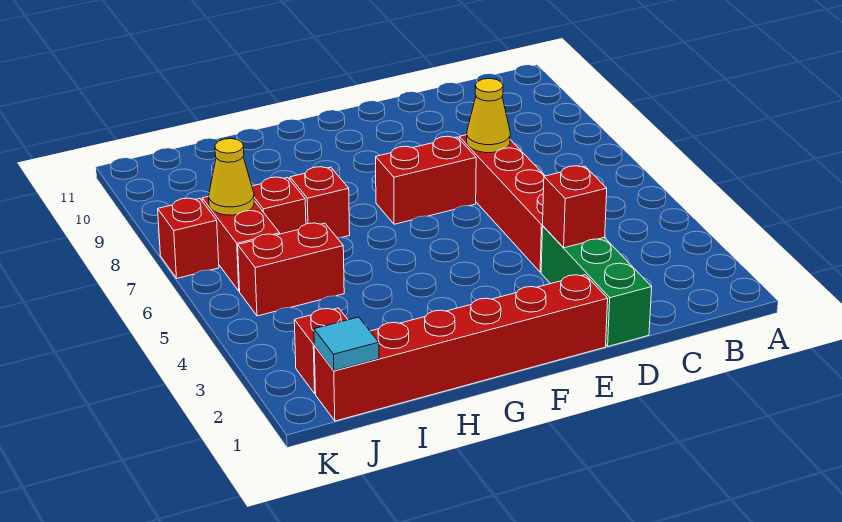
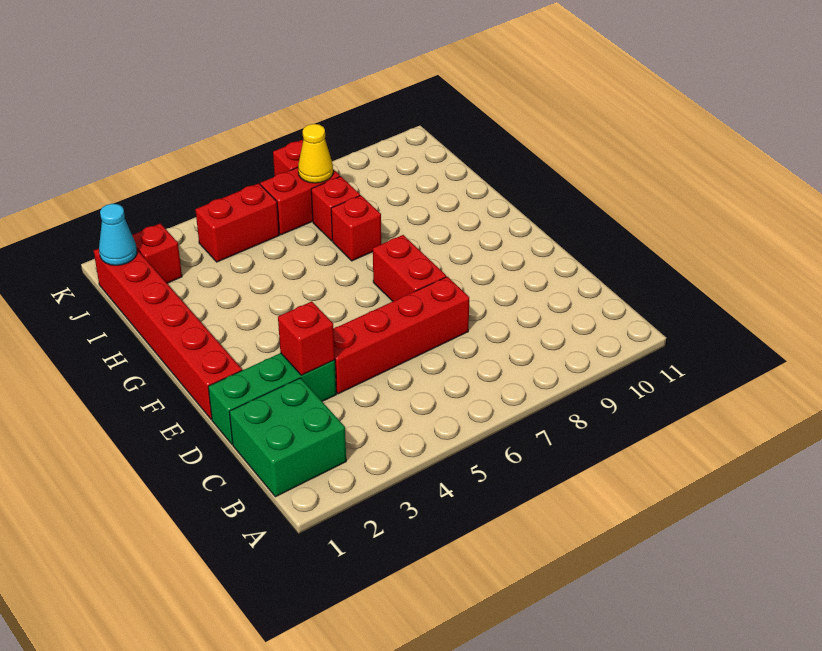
none -> green brick B1:C2 level 1
yellow cone D7 level 2 -> none
red brick I5:J5 level 1 -> red brick J4:J5 level 1
cyan tile J1 level 2 -> cyan cone J1 level 2

